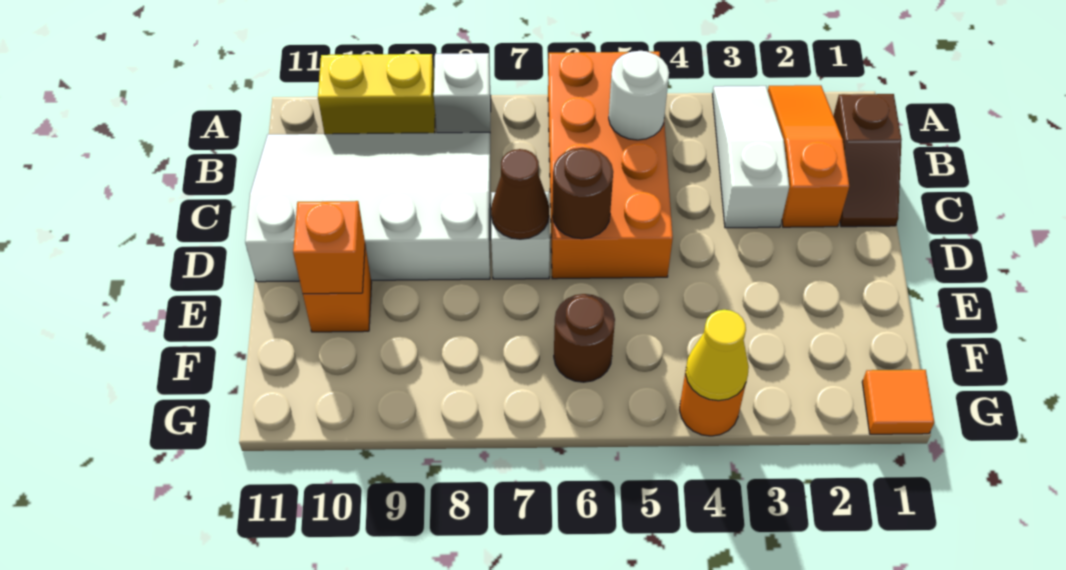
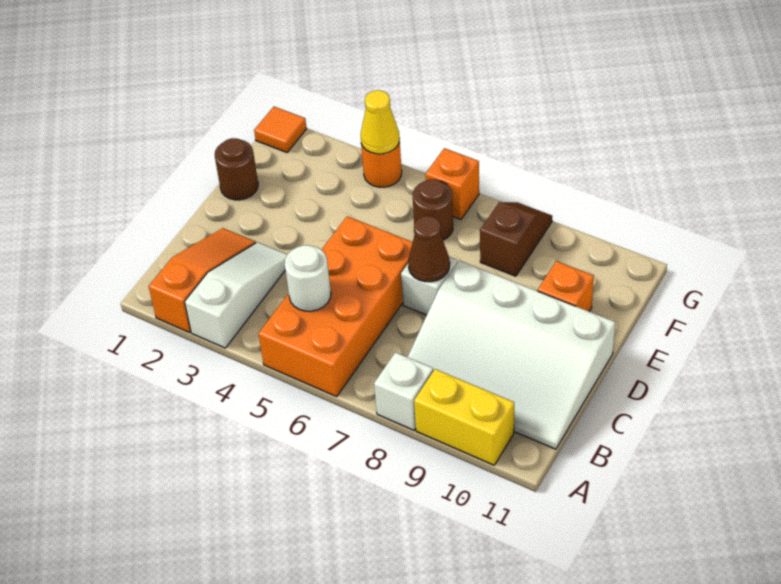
orange slope A2:C2 level 1 top C -> orange slope A2:C2 level 1 top A
white slope A3:C3 level 1 top C -> white slope A3:C3 level 1 top A
brown slope B1:C1 level 1 top B -> brown slope F8:G8 level 1 top F
brown round brick D6 level 2 -> brown round brick E1 level 1
orange brick E10 level 2 -> orange brick G6 level 1

